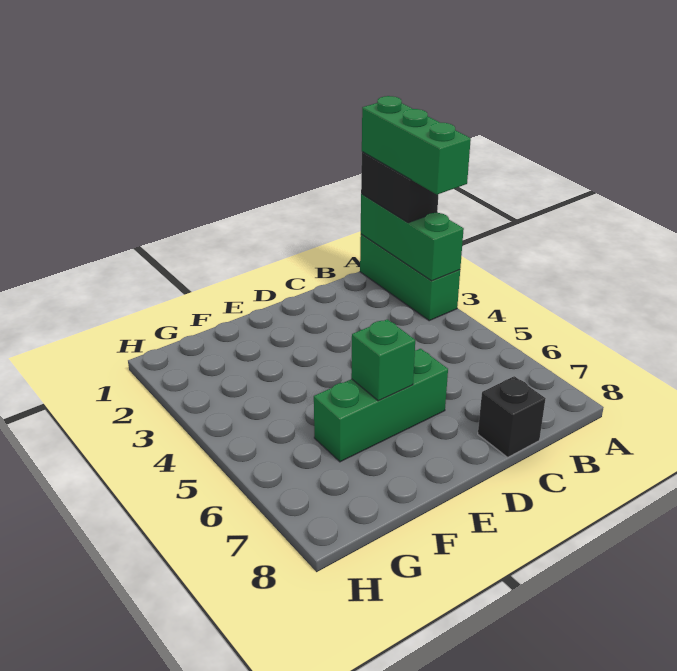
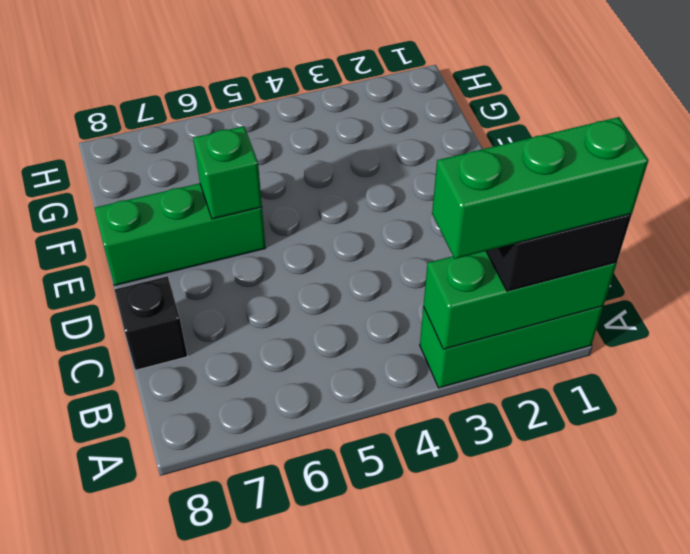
green brick D6:F6 level 1 -> green brick E6:E8 level 1

